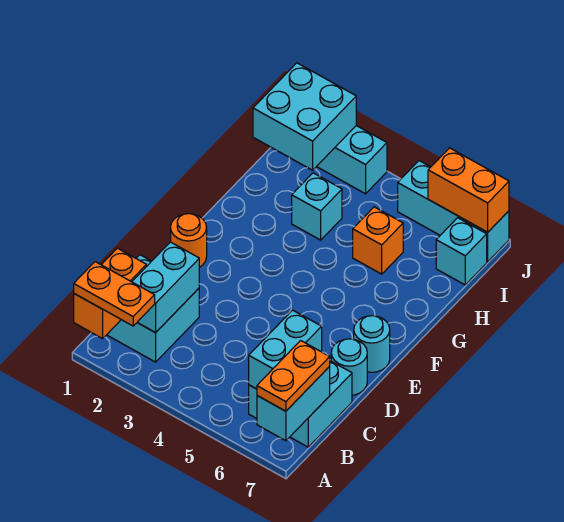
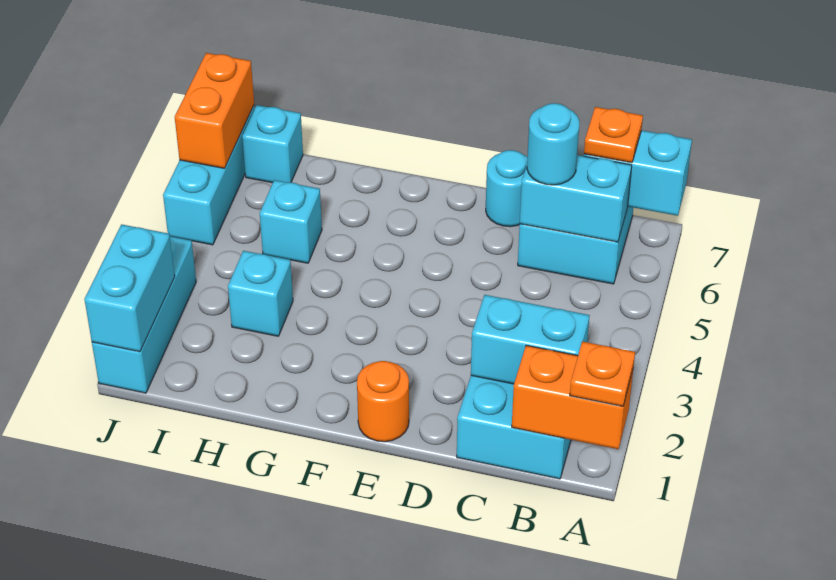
orange plate A1:A2 level 3 -> orange plate A1 level 3
orange plate A7:B7 level 3 -> orange plate B7 level 3
cyan round brick E7 level 1 -> cyan round brick C6 level 3
orange brick H5 level 1 -> cyan brick H5 level 1
cyan brick I1:J2 level 2 -> cyan brick J1:J2 level 2

